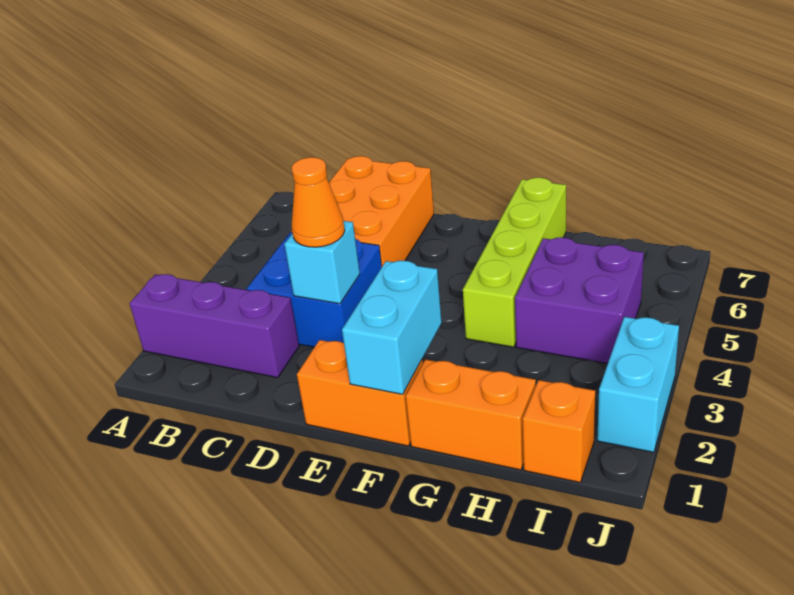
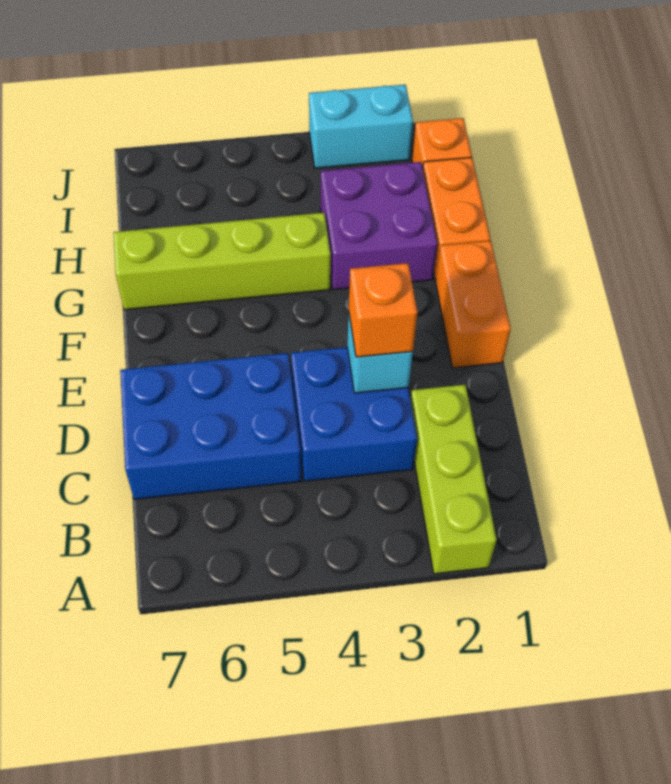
purple brick A2:C2 level 1 -> lime brick A2:C2 level 1
orange brick C5:D7 level 1 -> blue brick C5:D7 level 1
orange cone D3 level 3 -> orange brick D3 level 3
cyan brick F1:F2 level 2 -> none
purple brick H4:I5 level 1 -> purple brick G2:H3 level 1

